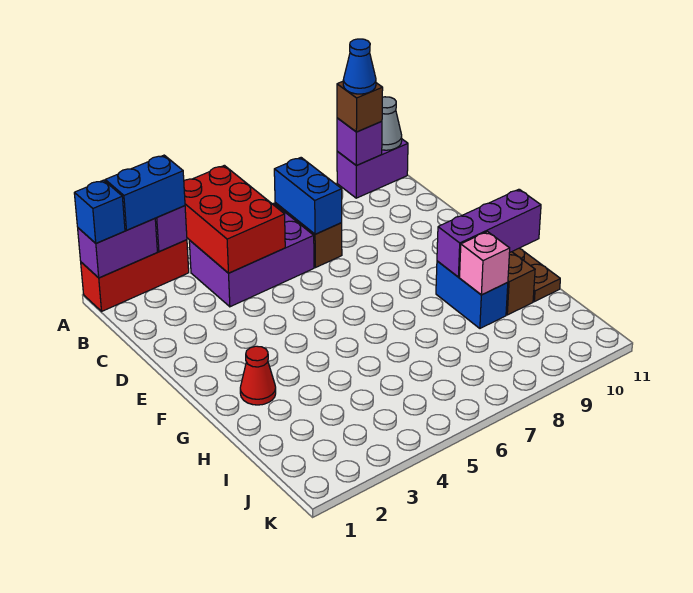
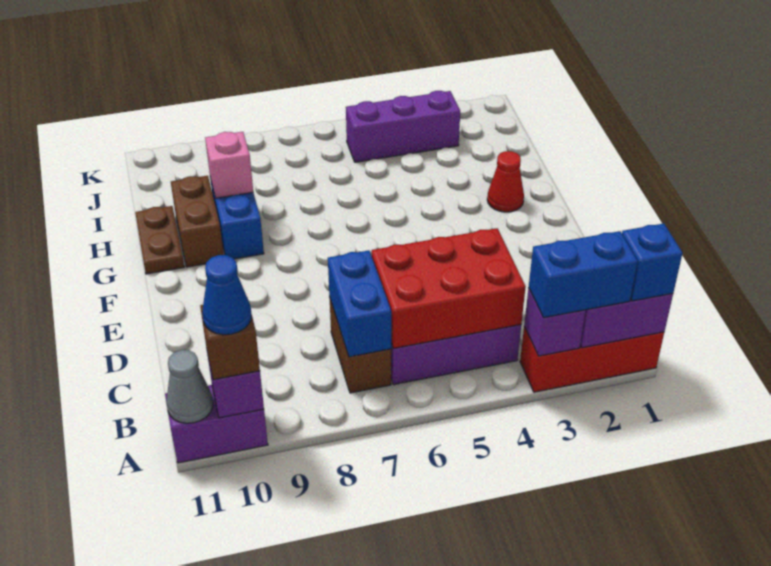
red brick A4:C5 level 2 -> red brick B4:C6 level 2
purple brick G9:G11 level 2 -> purple brick J3:J5 level 1

